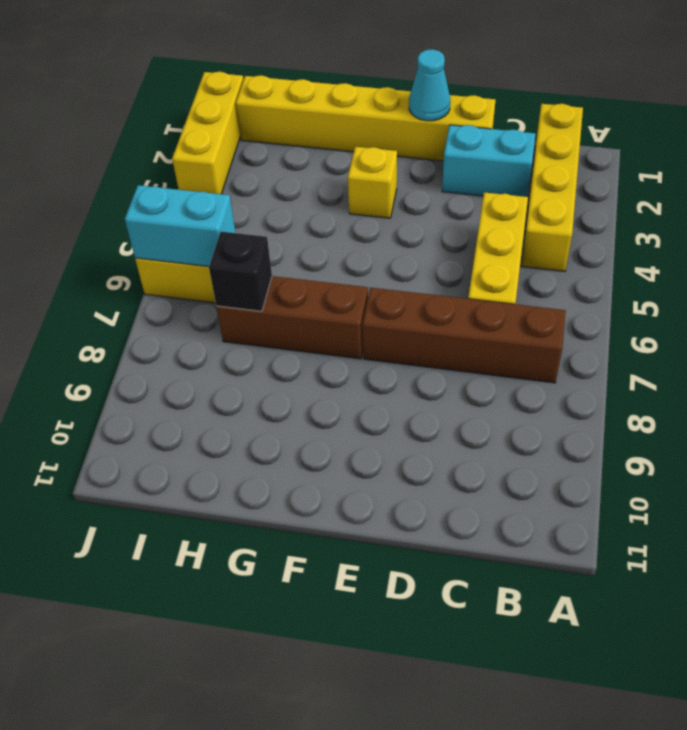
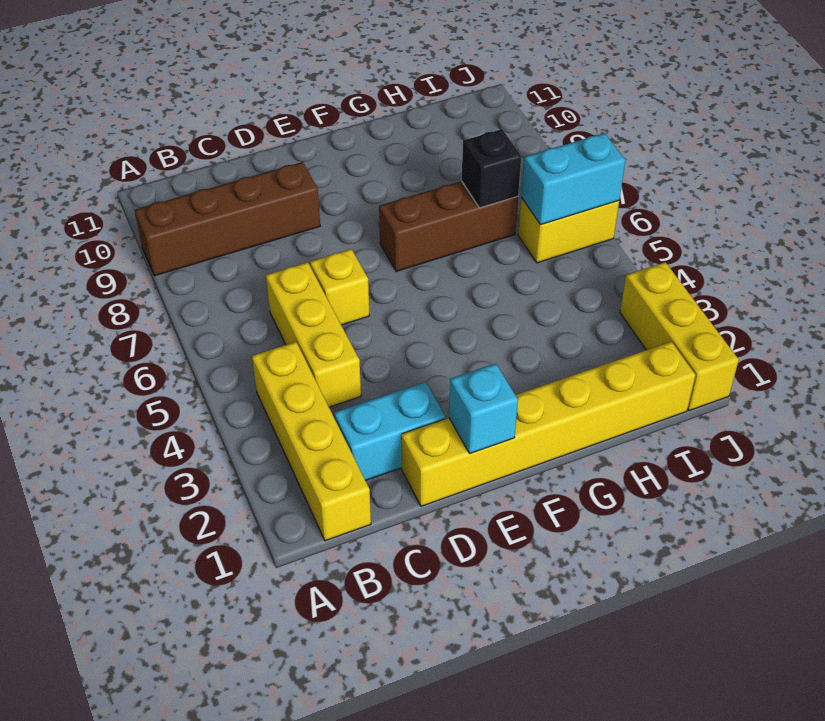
brown brick B7:E7 level 1 -> brown brick A9:D9 level 1
cyan cone E1 level 2 -> cyan brick E1 level 2
yellow brick F3 level 1 -> yellow brick D6 level 1

